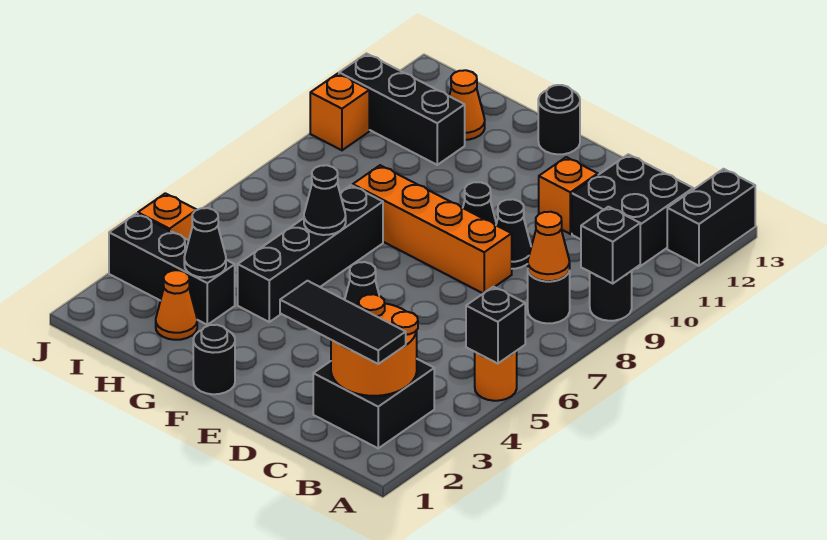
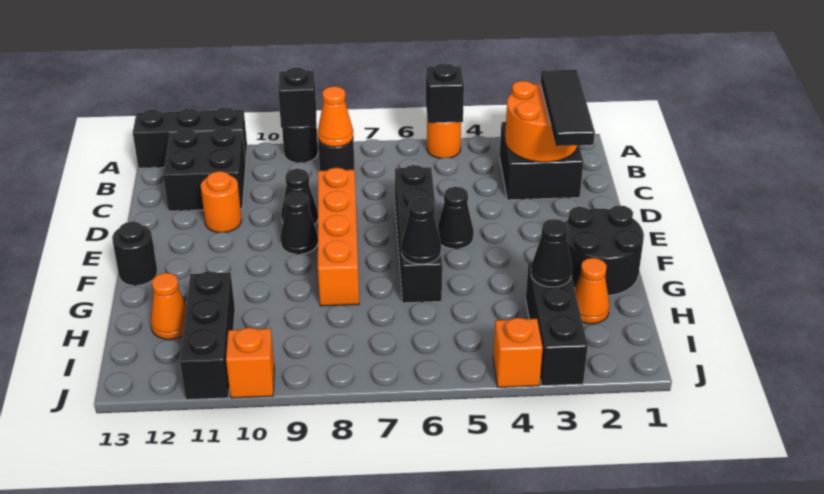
black brick A12:A13 level 1 -> black brick A11:A13 level 1
orange brick D11 level 1 -> orange round brick D11 level 1
black round brick F1 level 1 -> black round brick F1:G2 level 1
black brick G4:G7 level 1 -> black brick D6:G6 level 1

